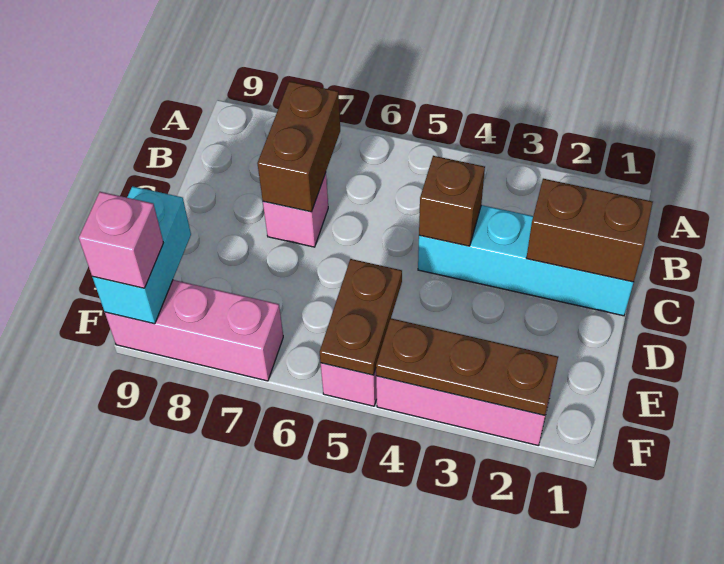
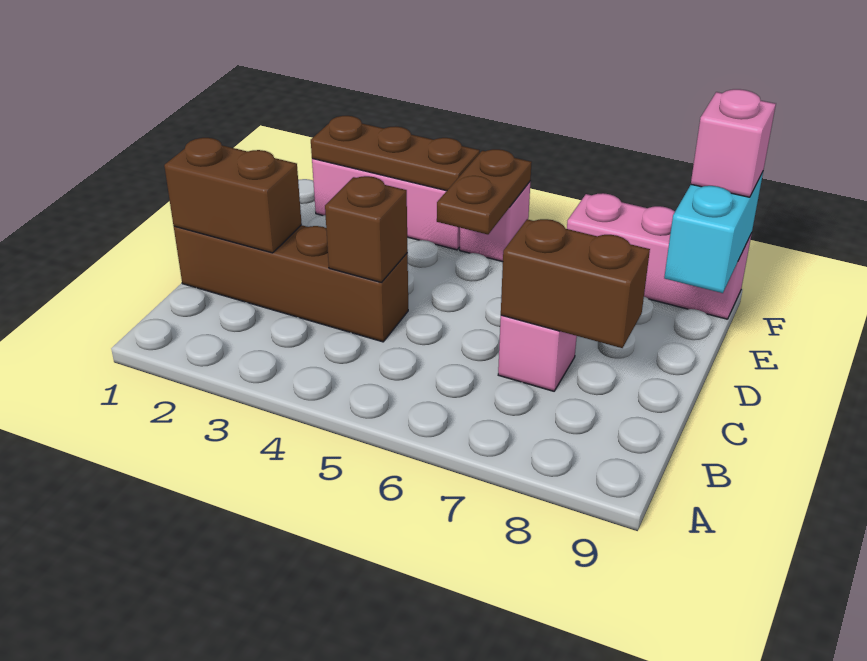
brown brick B7:C7 level 2 -> brown brick C7:C8 level 2
cyan brick C1:C4 level 1 -> brown brick C1:C4 level 1

